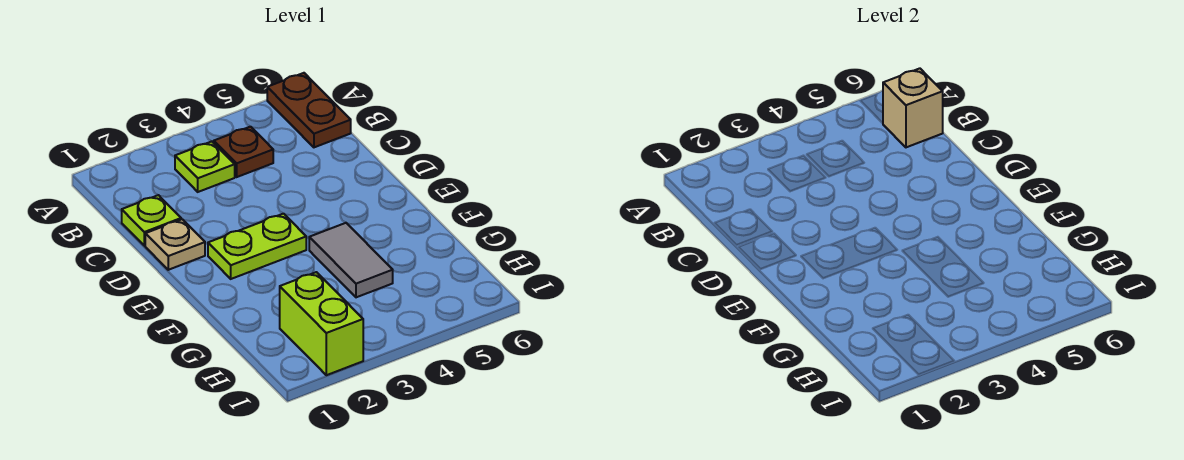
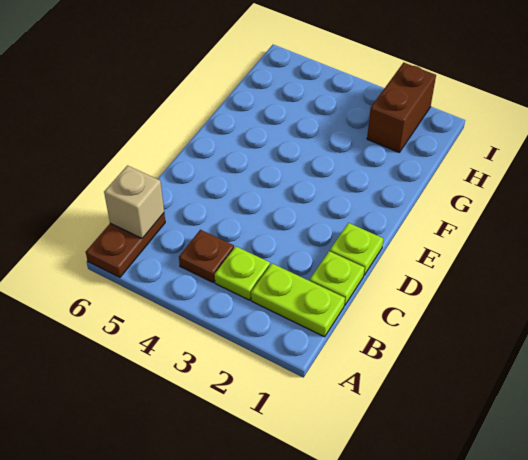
tan plate D1 level 1 -> lime plate D1 level 1
lime plate E2:E3 level 1 -> lime plate B1:B2 level 1
grey tile F4:G4 level 1 -> none
lime brick H2:I2 level 1 -> brown brick H2:I2 level 1

